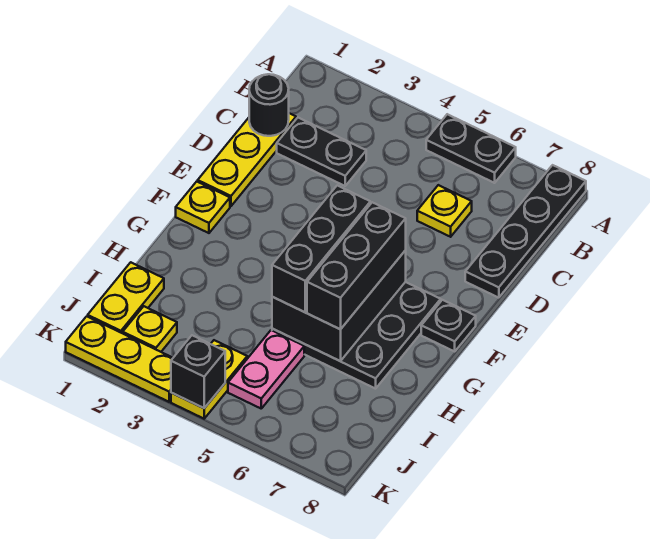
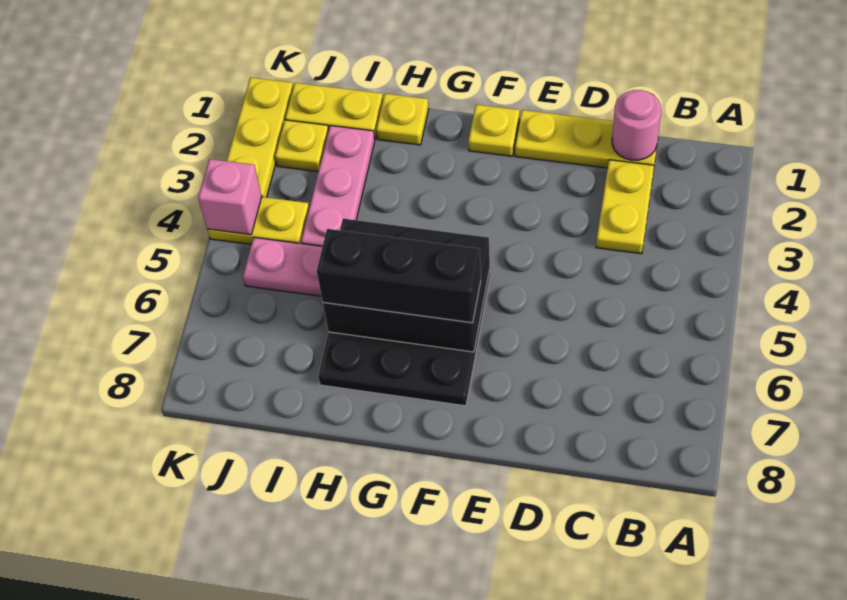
black plate A5:A6 level 1 -> none
black plate A8:D8 level 1 -> none
black round brick C1 level 2 -> pink round brick C1 level 2
black plate C2:C3 level 1 -> yellow plate C2:C3 level 1
yellow plate C6 level 1 -> yellow plate H1 level 1
black brick F5:H5 level 3 -> none
black plate F8 level 1 -> none
none -> pink plate I2:I4 level 1
black brick K4 level 2 -> pink brick K4 level 2

